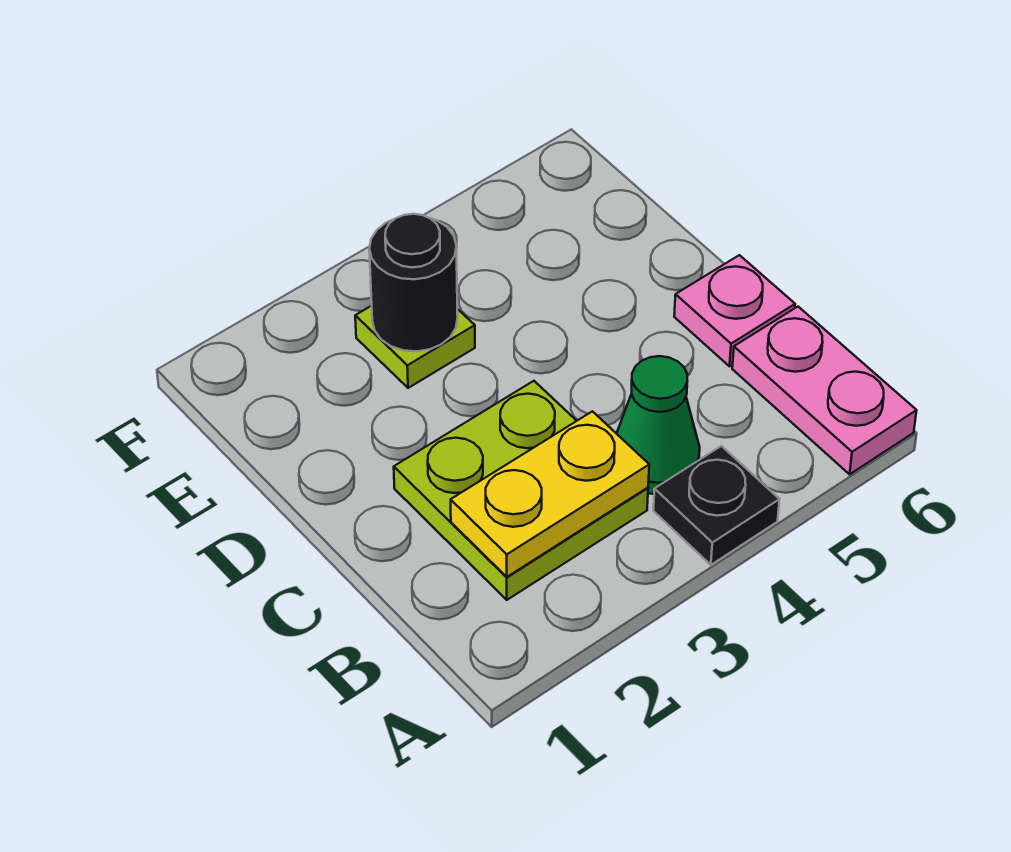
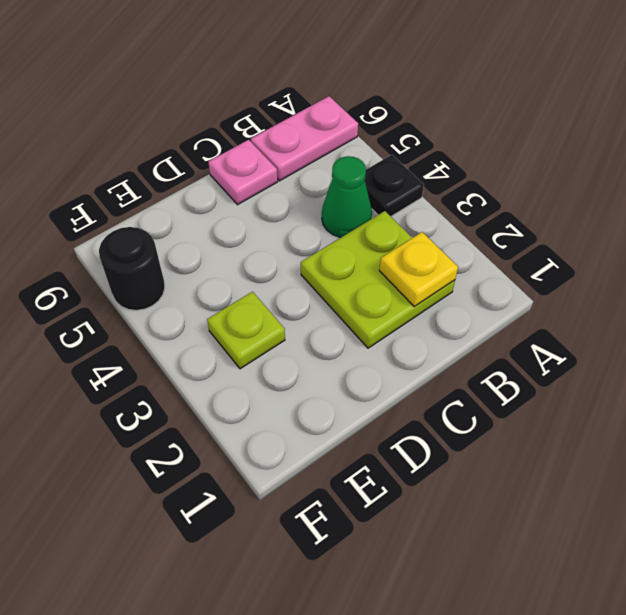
yellow plate B2:B3 level 2 -> yellow plate B2 level 2
black round brick E3 level 2 -> black round brick F5 level 1

